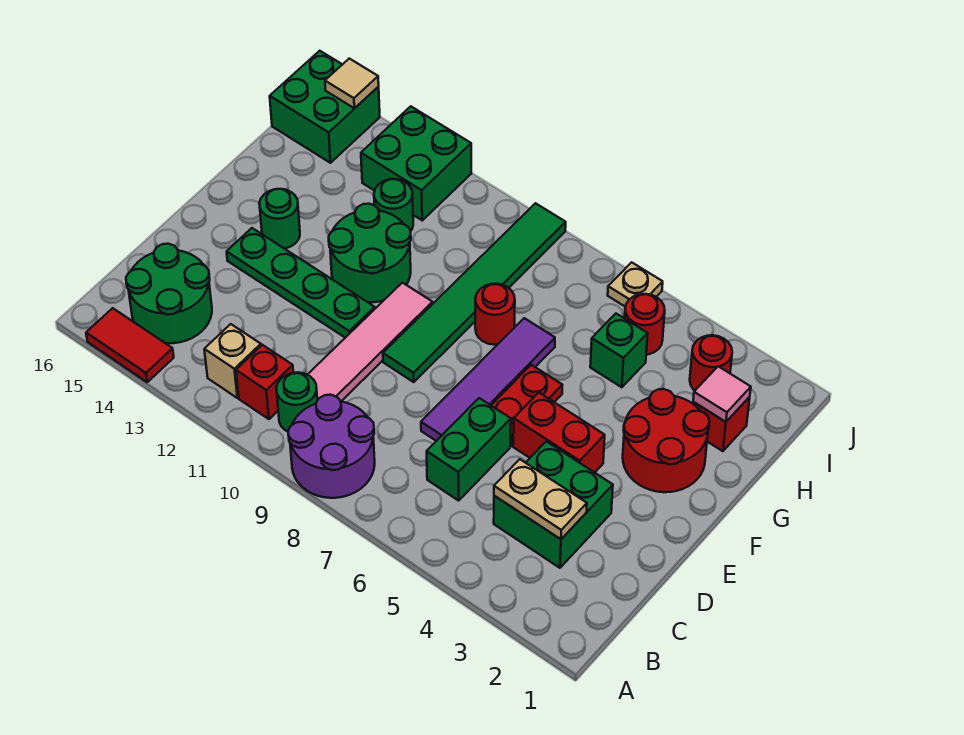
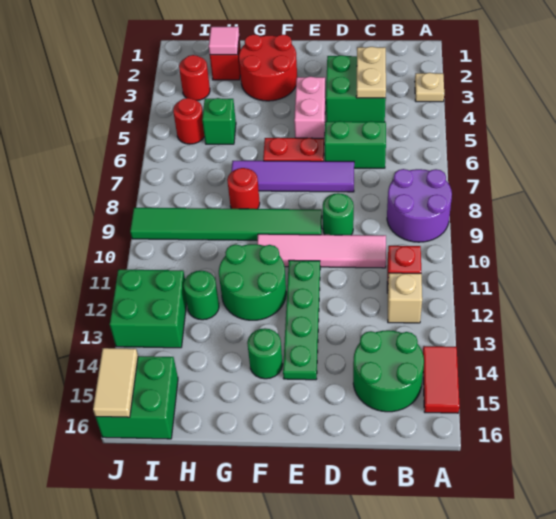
green round brick B10 level 1 -> green round brick D9 level 1
red brick E4:E5 level 1 -> pink brick E4:E5 level 1
tan plate J6 level 1 -> tan plate A3 level 1
tan tile J15 level 2 -> tan tile J15:J16 level 2

